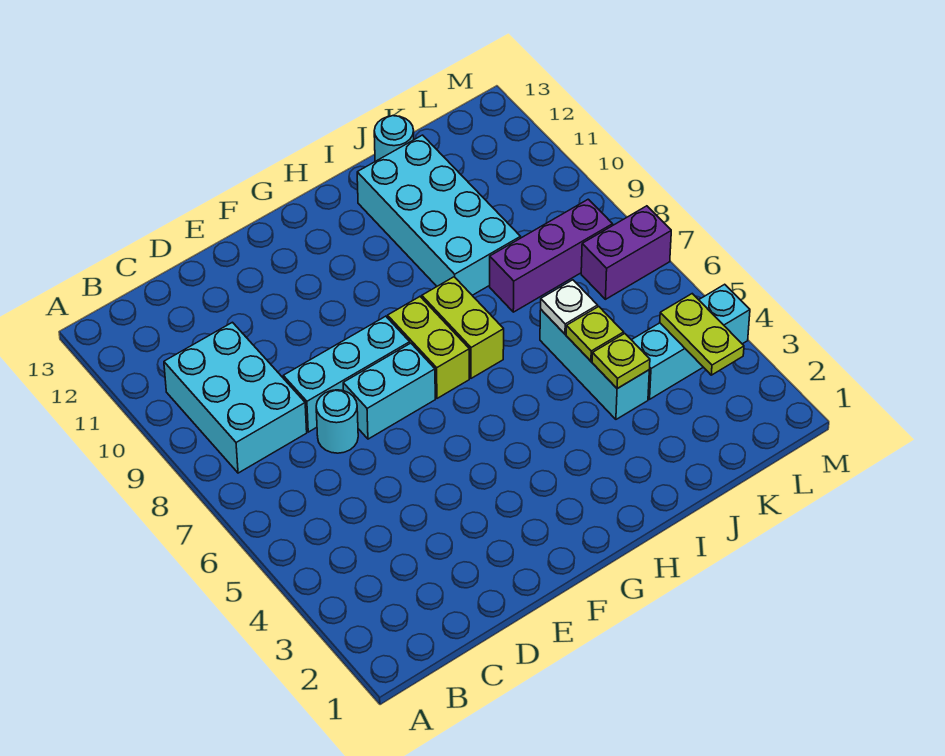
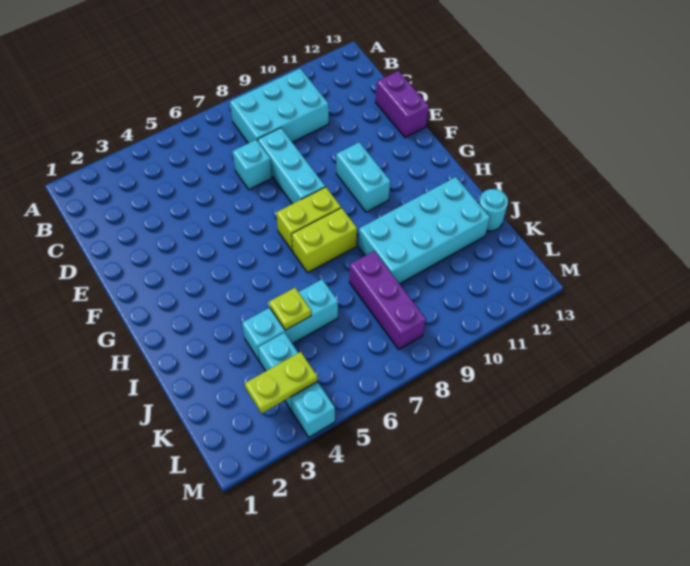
cyan round brick D7 level 1 -> cyan brick D7 level 1
cyan brick E7:F7 level 1 -> cyan brick F10:G10 level 1
lime plate J4 level 2 -> none
white plate J6 level 2 -> none
purple brick L7:M7 level 1 -> purple brick D13:E13 level 1

